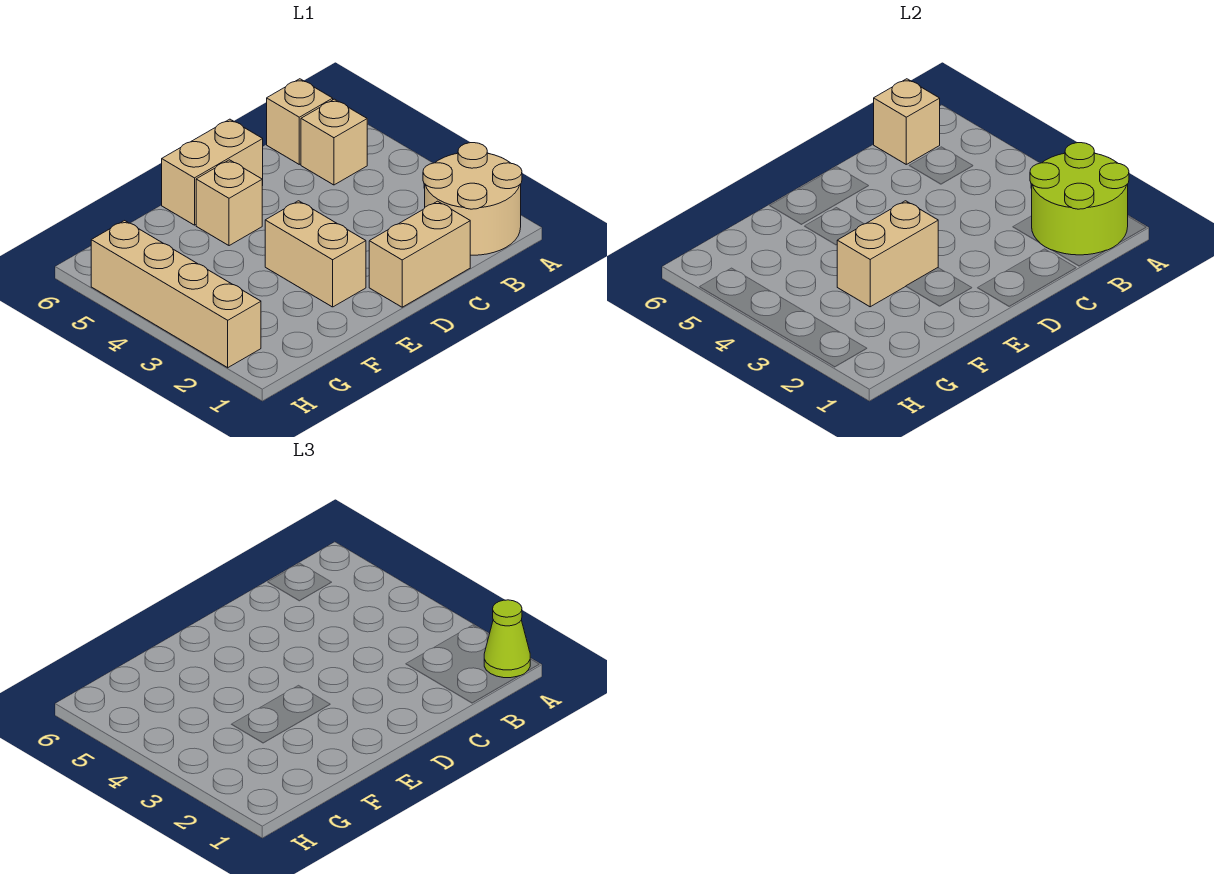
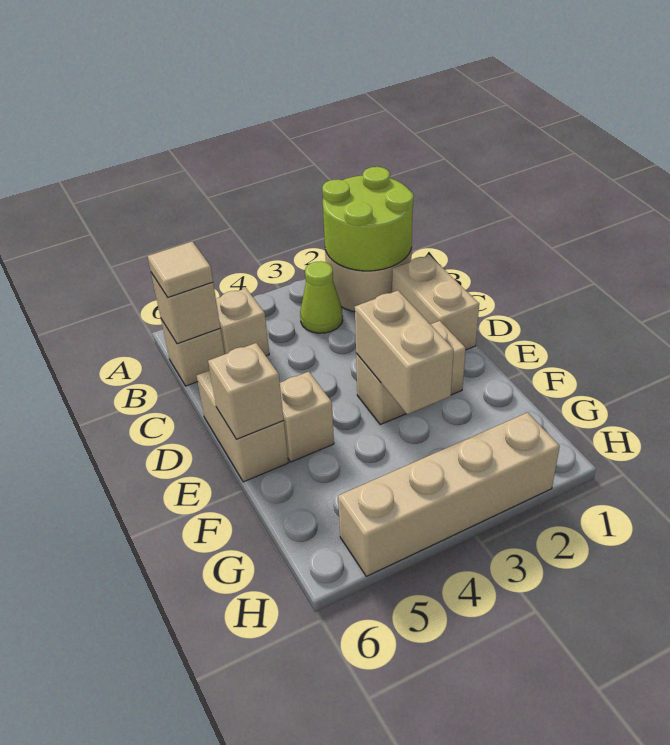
lime cone A1 level 3 -> lime cone B3 level 1
none -> tan tile B6 level 3
none -> tan brick E6 level 2

